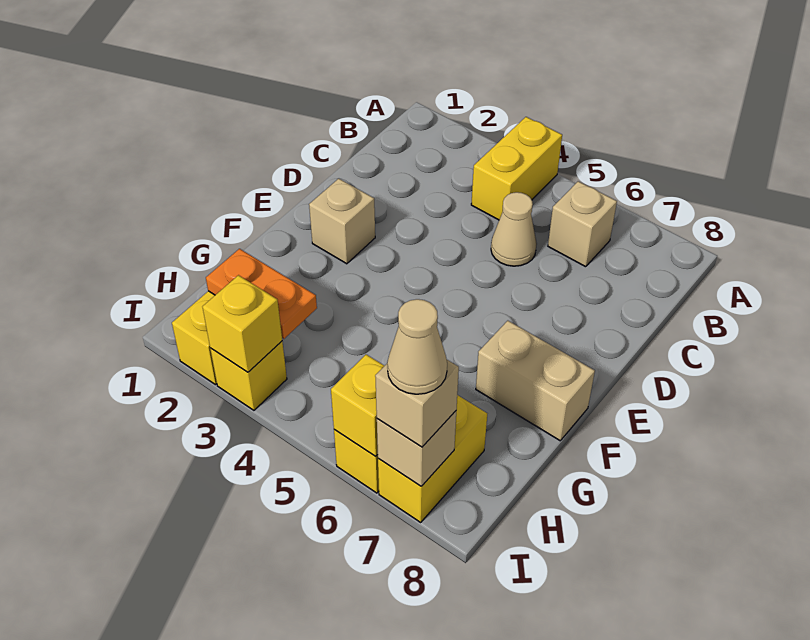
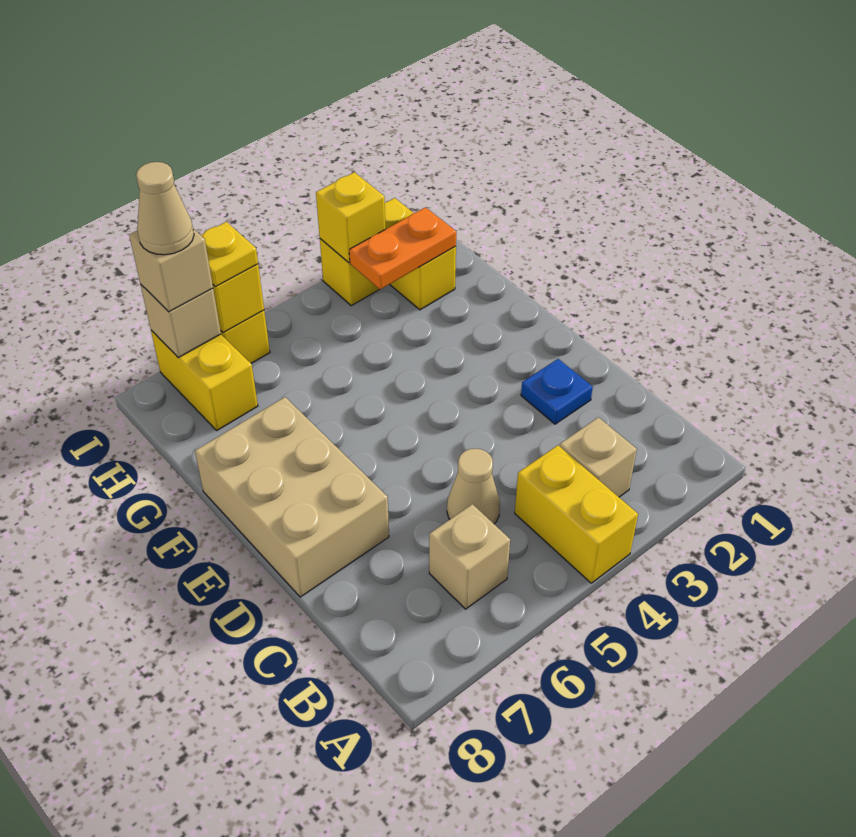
none -> blue plate D2 level 1
tan brick E2 level 1 -> tan brick B3 level 1
tan brick F7:F8 level 1 -> tan brick D7:F8 level 1
none -> yellow plate I6 level 3

